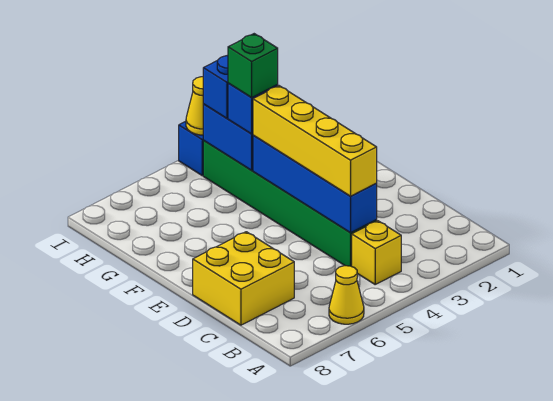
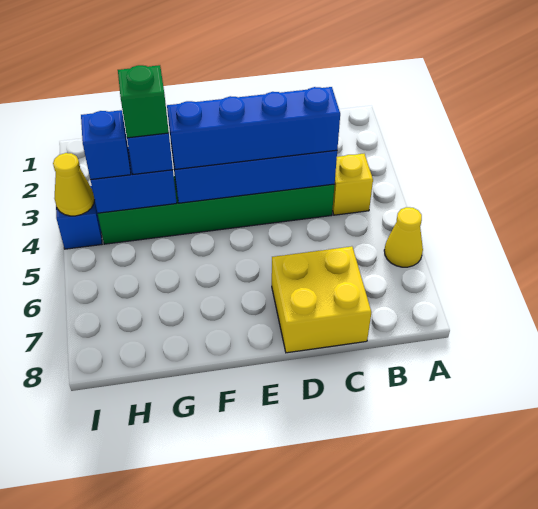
yellow brick C4:F4 level 3 -> blue brick C4:F4 level 3

